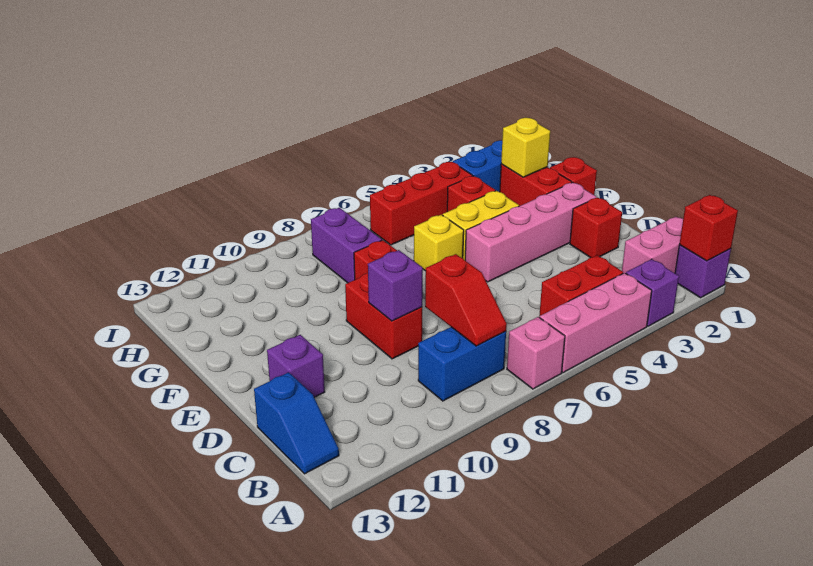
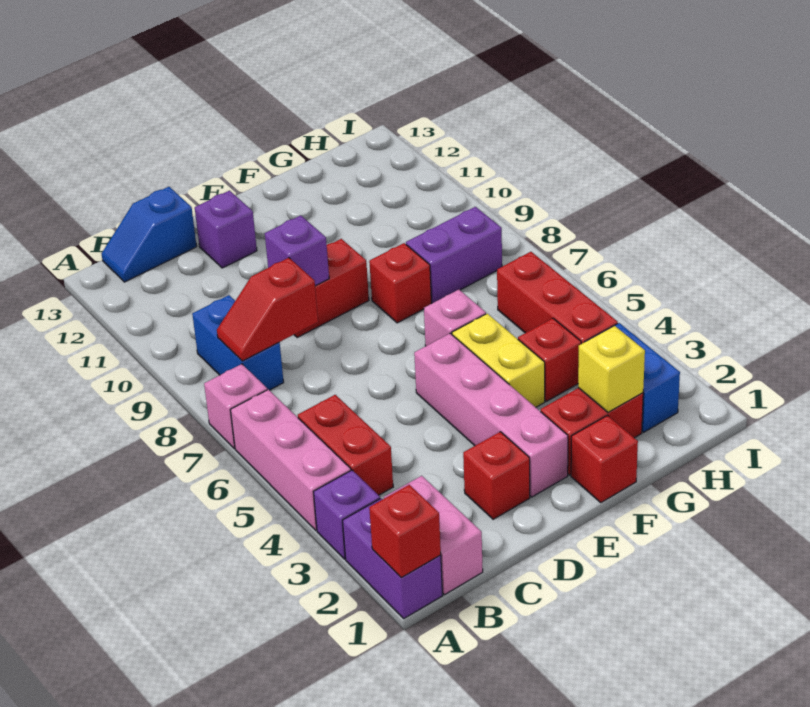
purple brick A1 level 1 -> purple brick A1:A2 level 1
yellow brick F6 level 1 -> pink brick F6 level 1

